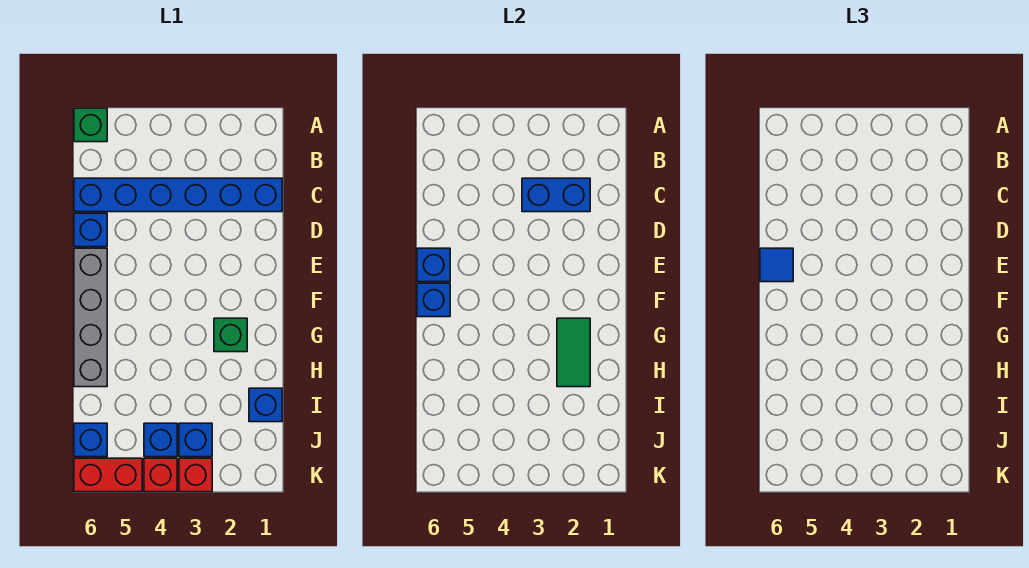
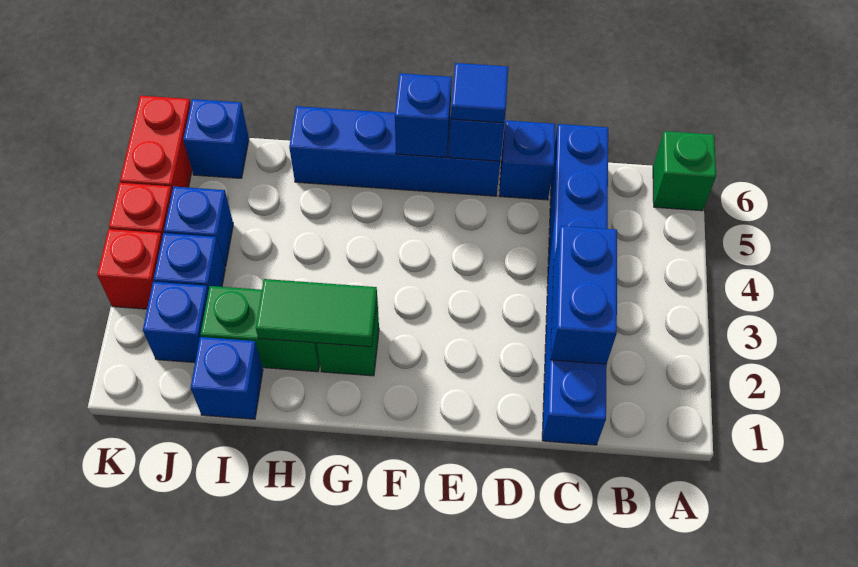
grey brick E6:H6 level 1 -> blue brick E6:H6 level 1
none -> green brick H2:I2 level 1
none -> blue brick J2 level 1

